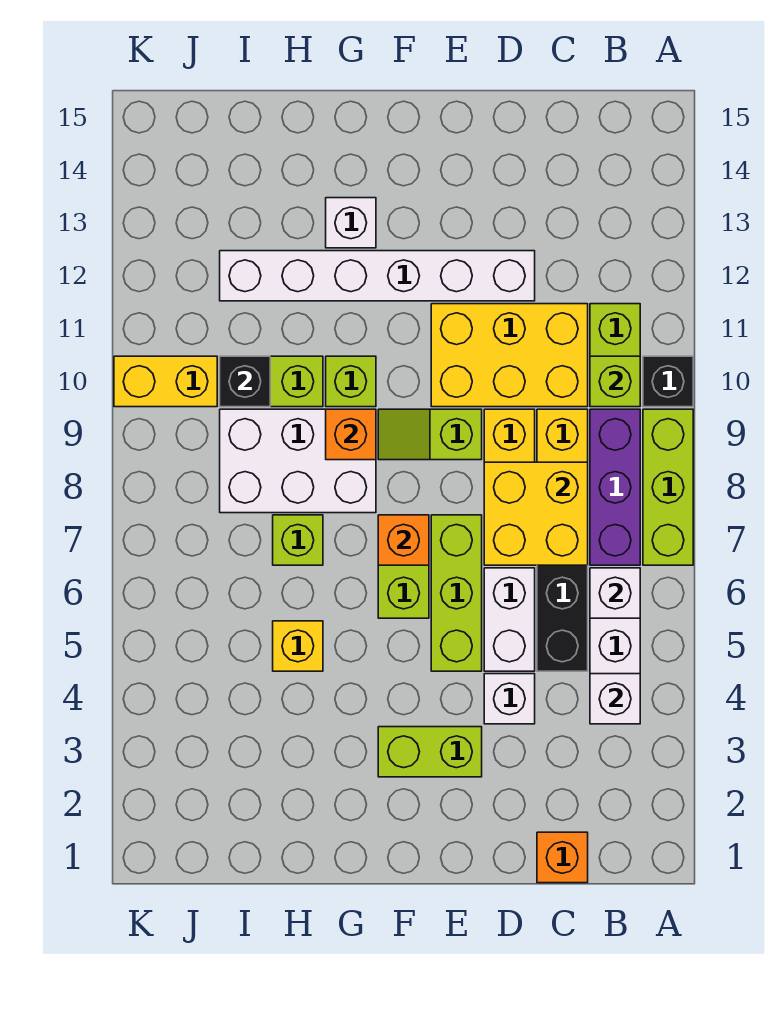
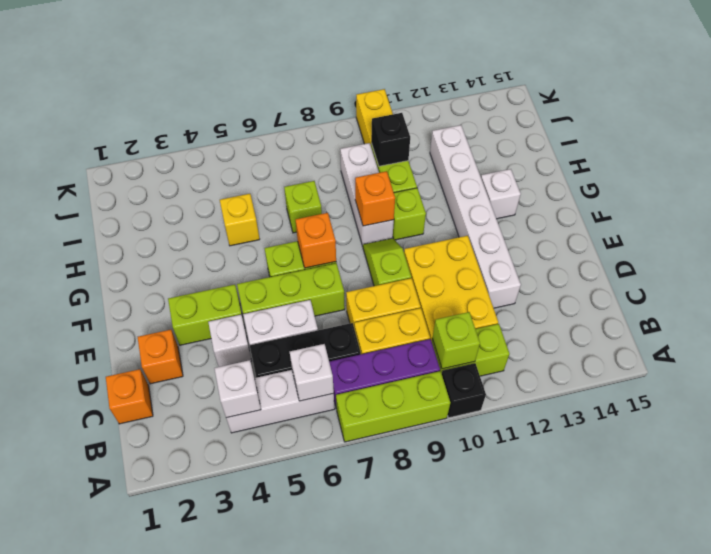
yellow brick C7:D8 level 2 -> none
none -> orange brick D2 level 1
lime brick E3:F3 level 1 -> lime brick E3:E4 level 1
white brick G8:I9 level 1 -> white brick G9:I9 level 1

